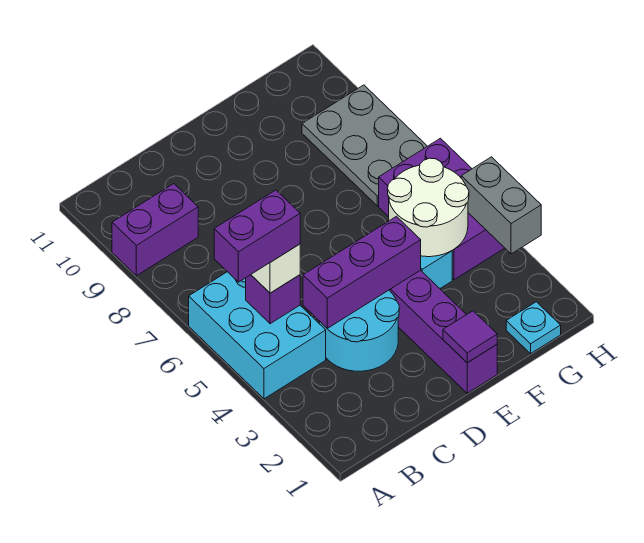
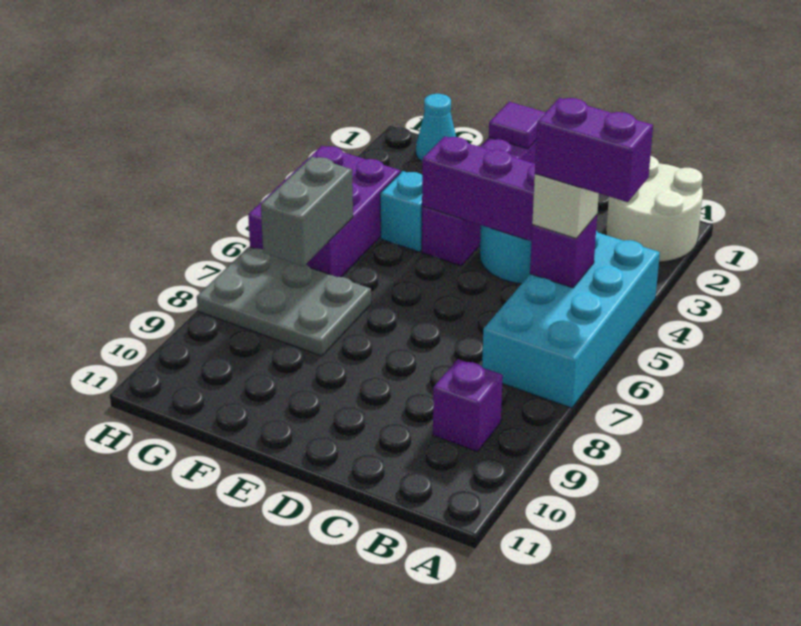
cyan brick A4:B6 level 1 -> cyan brick A4:B7 level 1
purple brick A9:B9 level 1 -> purple brick B9 level 1
white round brick F4:G5 level 2 -> white round brick A1:B2 level 1
cyan plate G1 level 1 -> cyan cone G1 level 1
grey plate G7:H9 level 1 -> grey plate F7:H8 level 1
grey brick H3:H4 level 2 -> grey brick G6:G7 level 2

